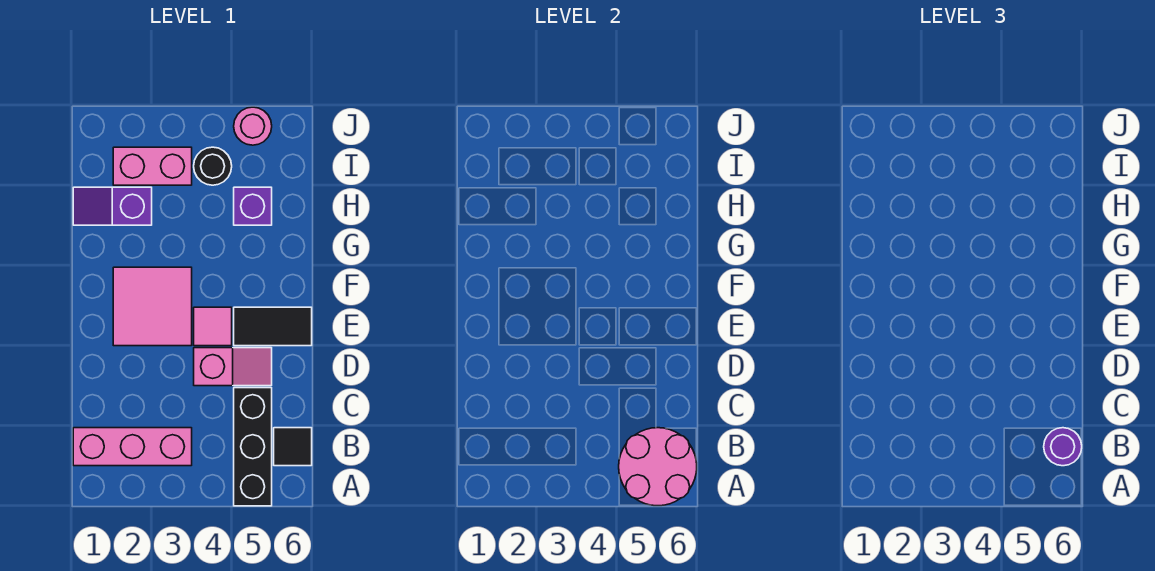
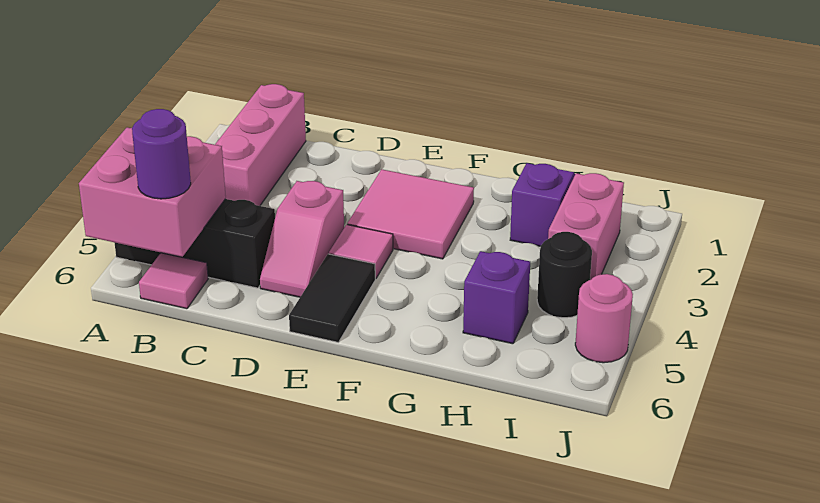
pink round brick A5:B6 level 2 -> pink brick A5:B6 level 2
black tile B6 level 1 -> pink tile B6 level 1

